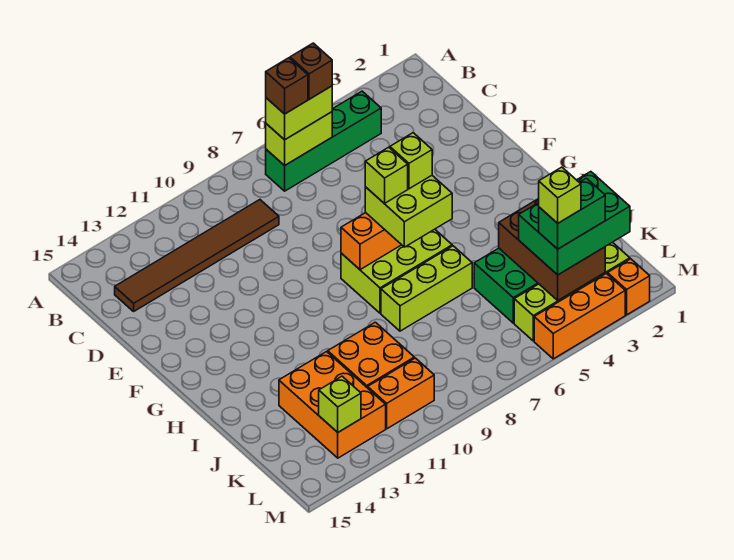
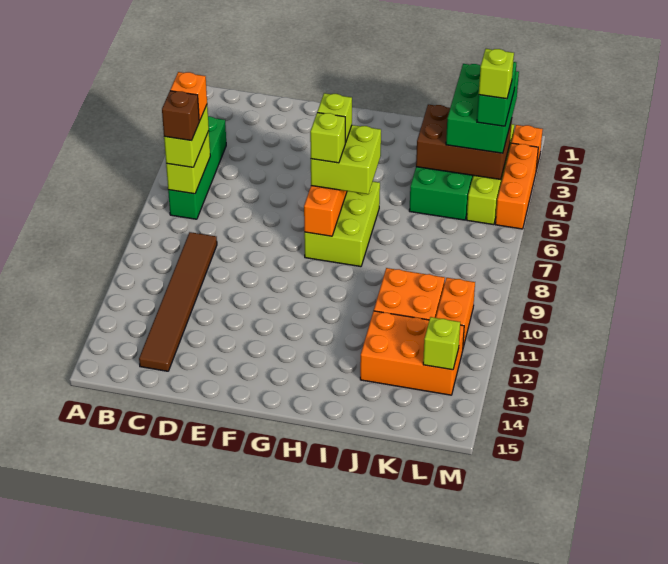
brown brick B6 level 4 -> orange brick B6 level 4
lime brick I6:I8 level 1 -> none

